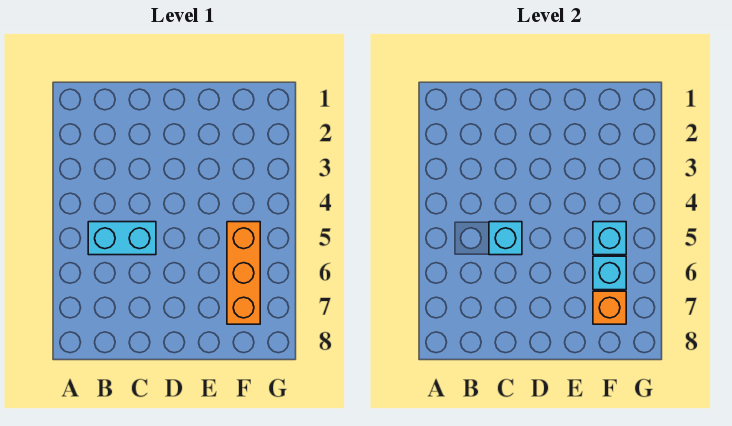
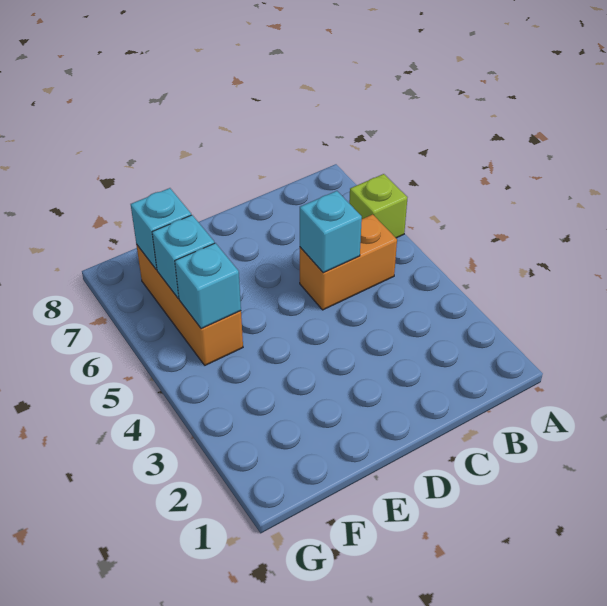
none -> lime brick A6 level 1
cyan brick B5:C5 level 1 -> orange brick B5:C5 level 1
orange brick F7 level 2 -> cyan brick F7 level 2

